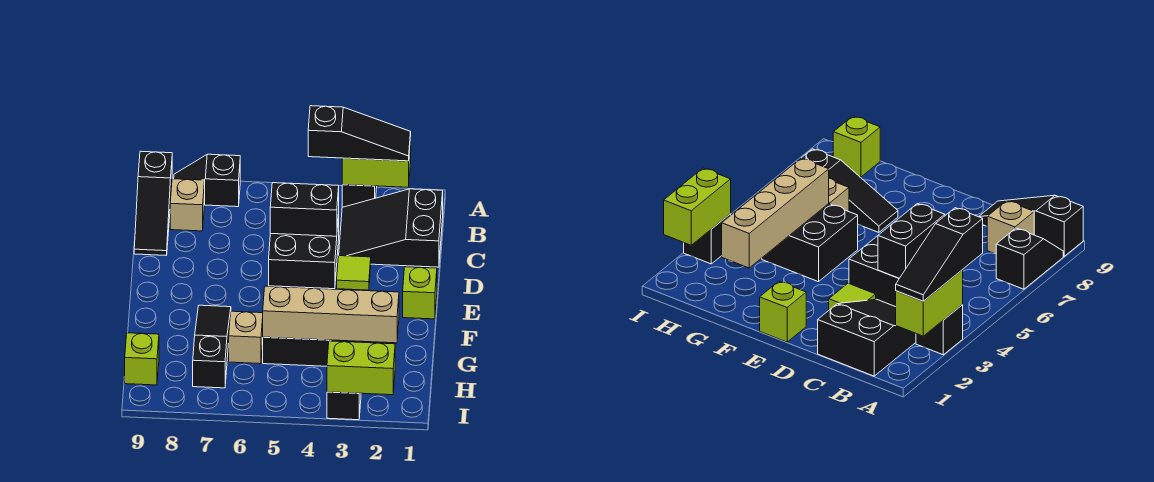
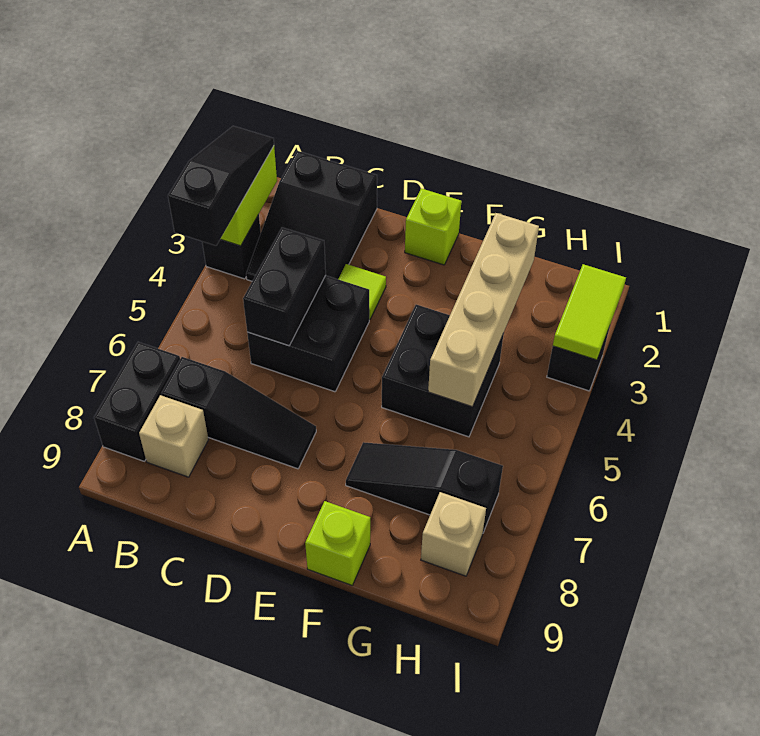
black slope A7:A8 level 1 top 7 -> black brick A7:A8 level 1
black slope A9:C9 level 1 top A -> black slope B7:D7 level 1 top B
tan brick G6 level 1 -> tan brick H8 level 1
lime brick H9 level 1 -> lime brick F9 level 1
lime brick I2:I3 level 2 -> lime tile I2:I3 level 2

